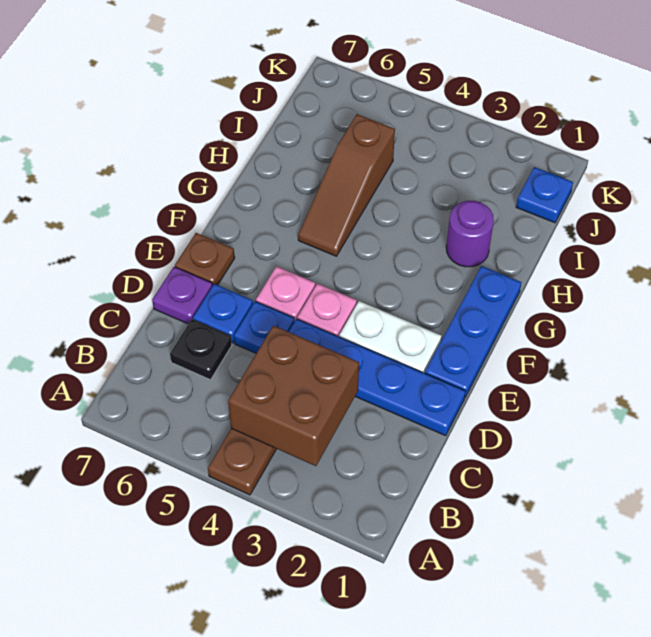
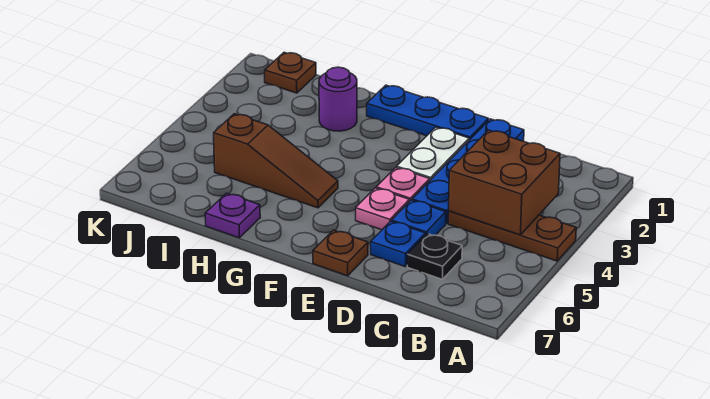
purple plate D7 level 1 -> purple plate H7 level 1
blue plate J1 level 1 -> brown plate J1 level 1

